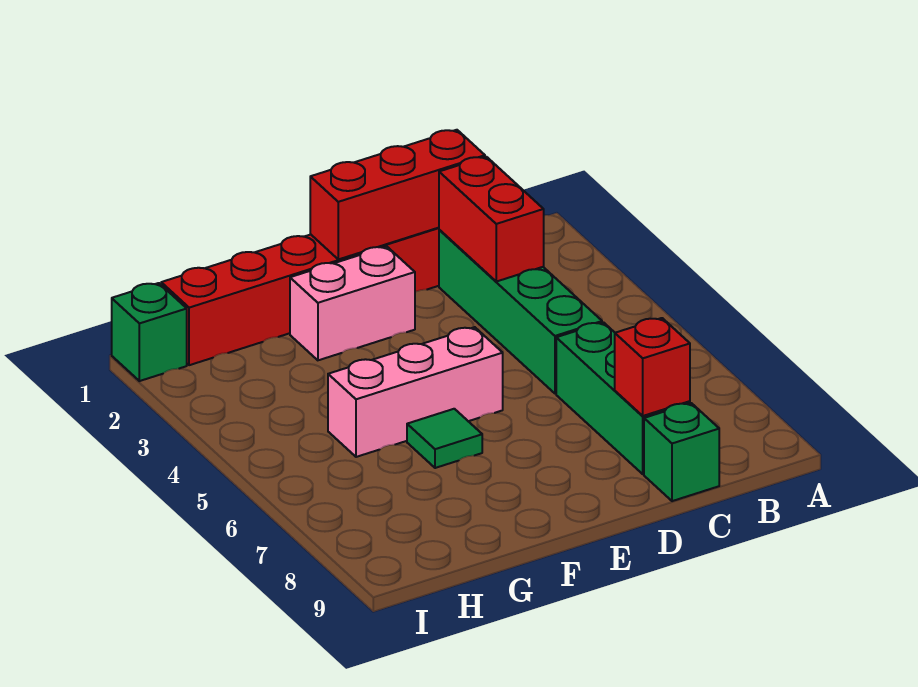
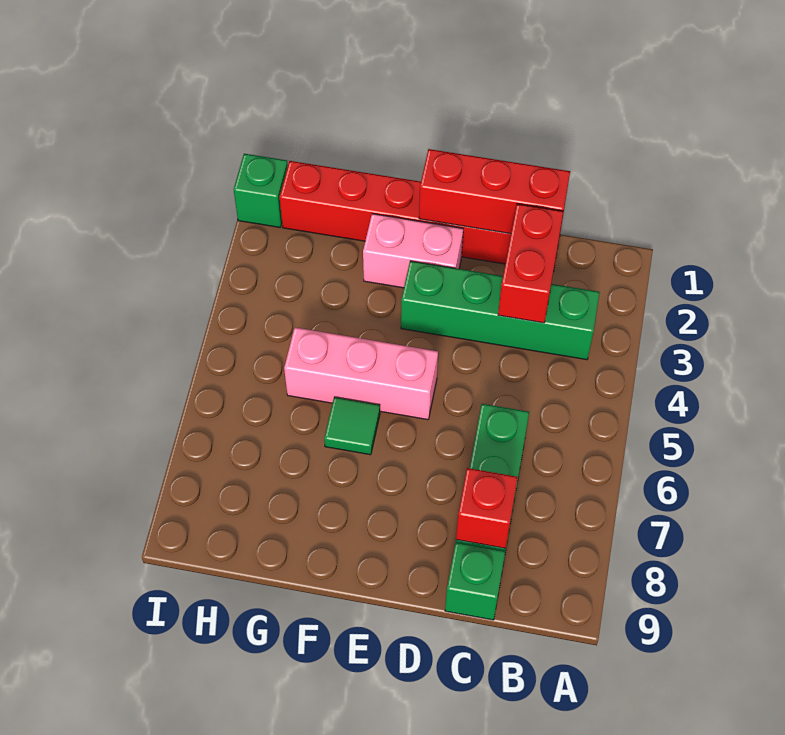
green brick C2:C5 level 1 -> green brick B3:E3 level 1

